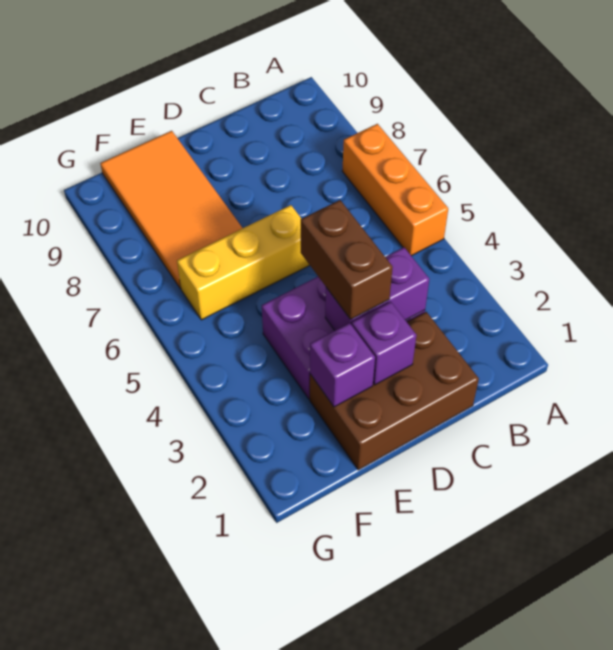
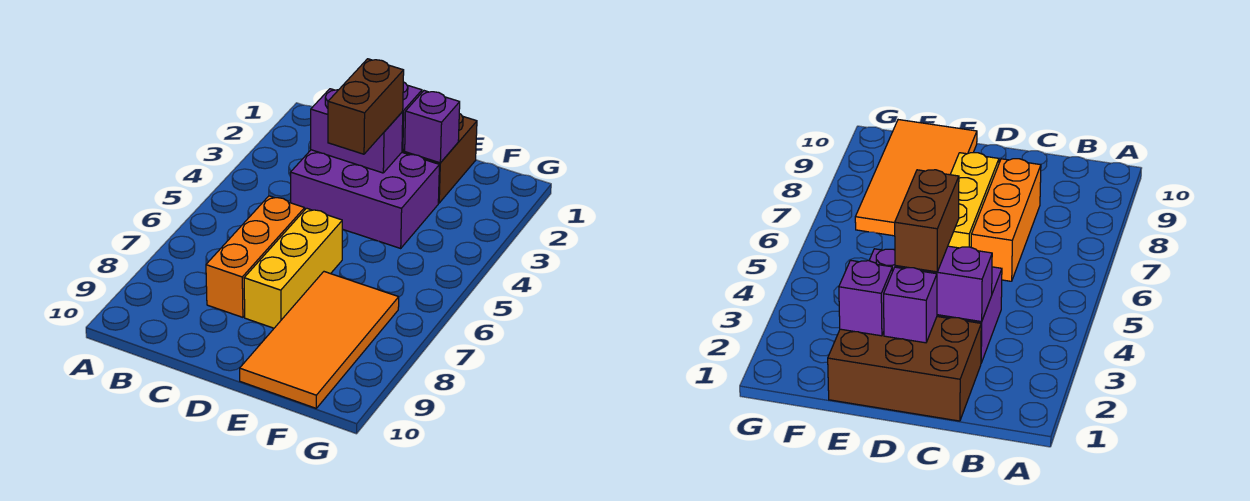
orange brick A5:A7 level 1 -> orange brick C6:C8 level 1
yellow brick D6:F6 level 1 -> yellow brick D6:D8 level 1

